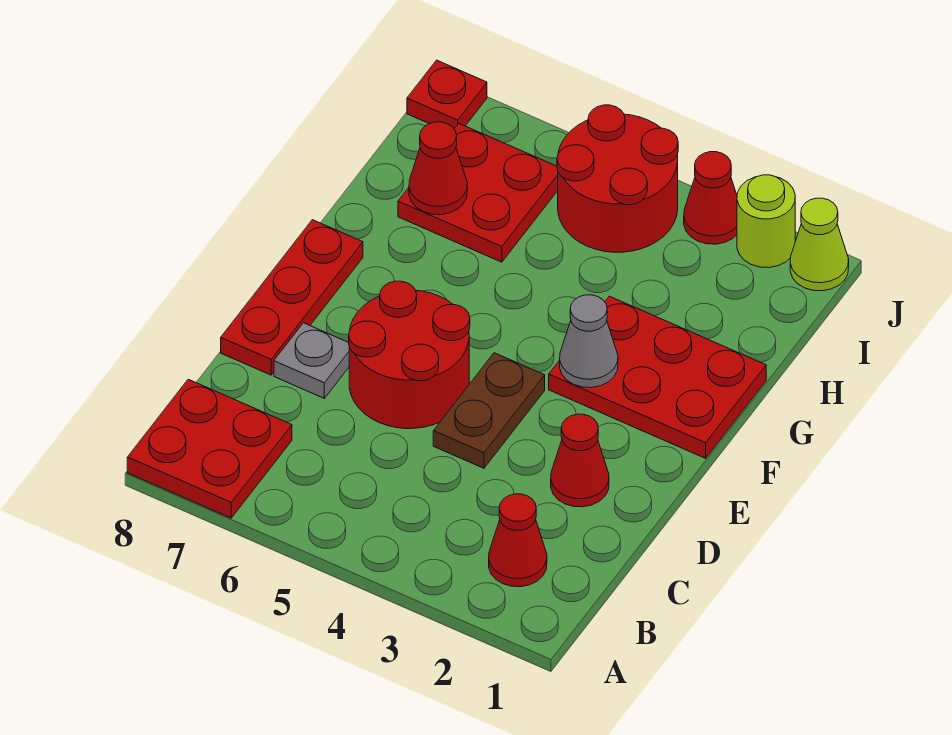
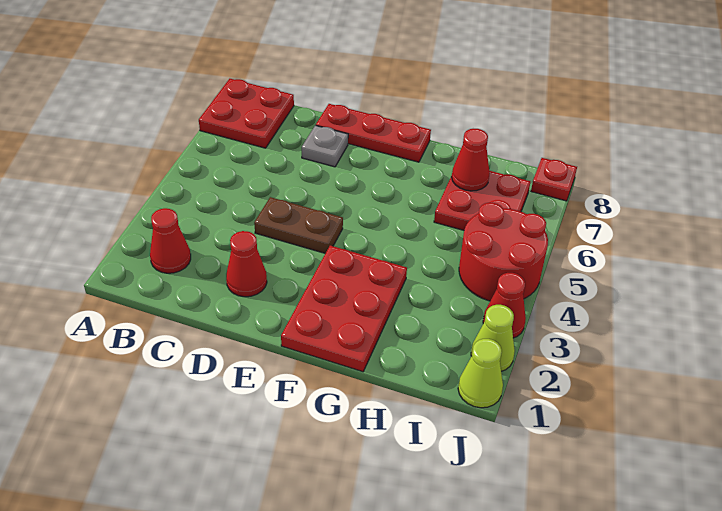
red round brick D5:E6 level 1 -> none
grey cone F3 level 2 -> none
lime round brick J2 level 1 -> lime cone J2 level 1

